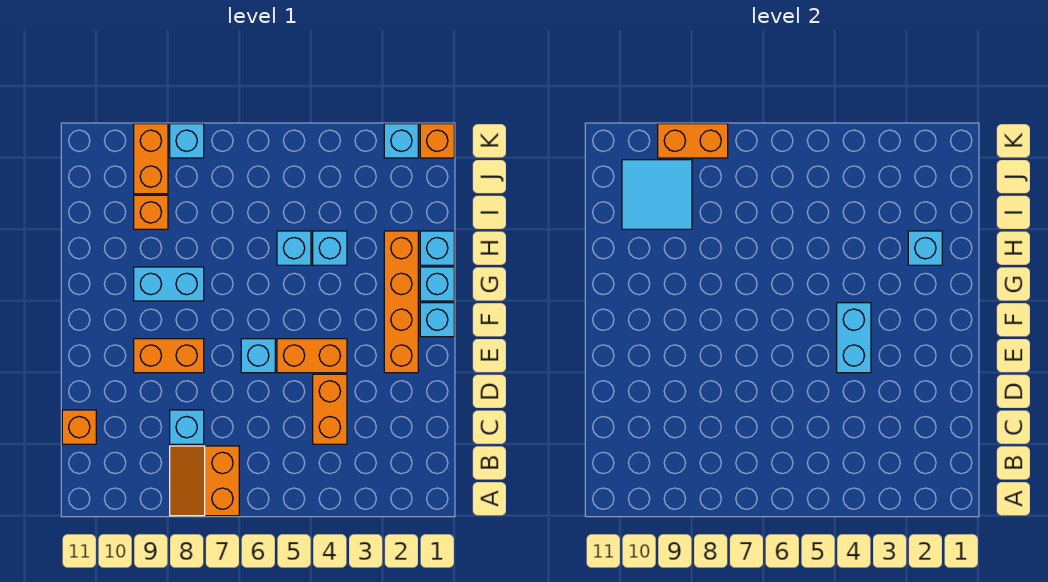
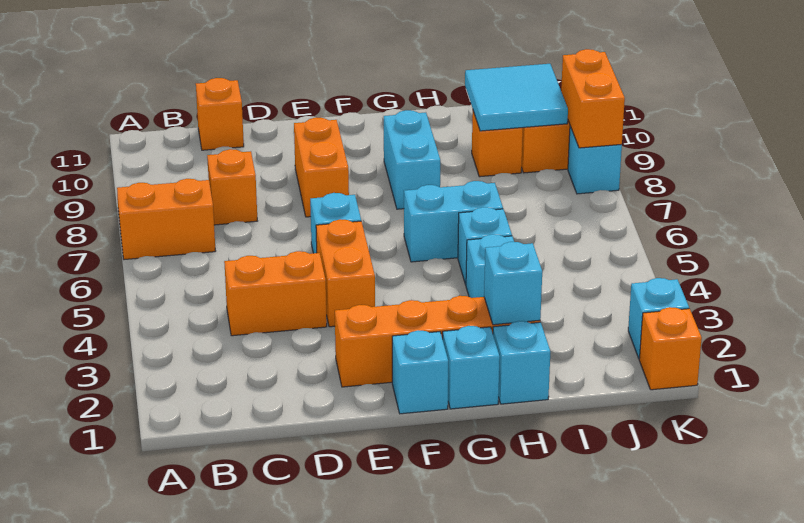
cyan brick C8 level 1 -> orange brick C8 level 1
cyan brick E4:F4 level 2 -> cyan brick G6:H6 level 1

